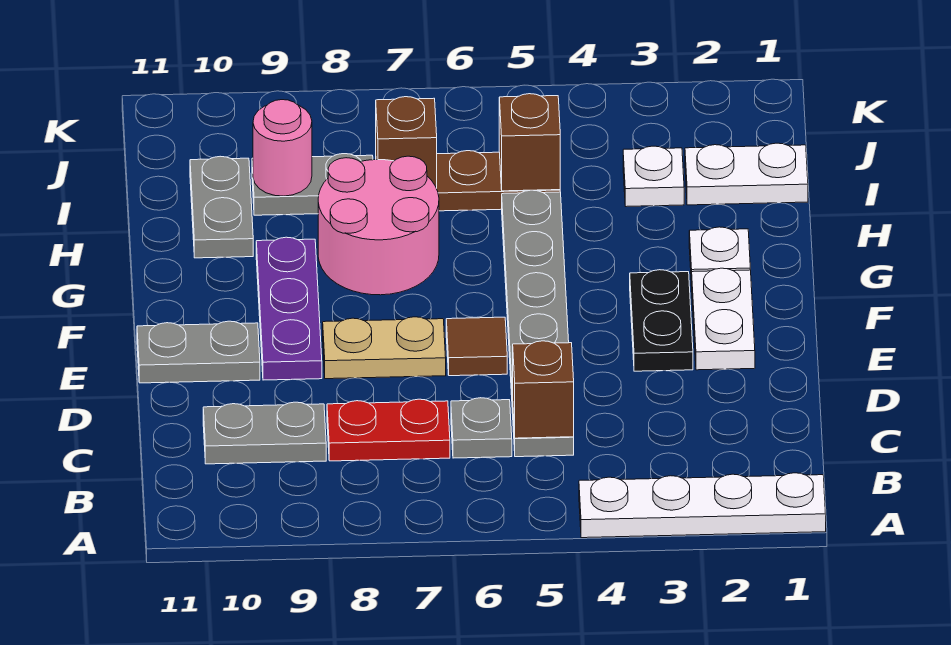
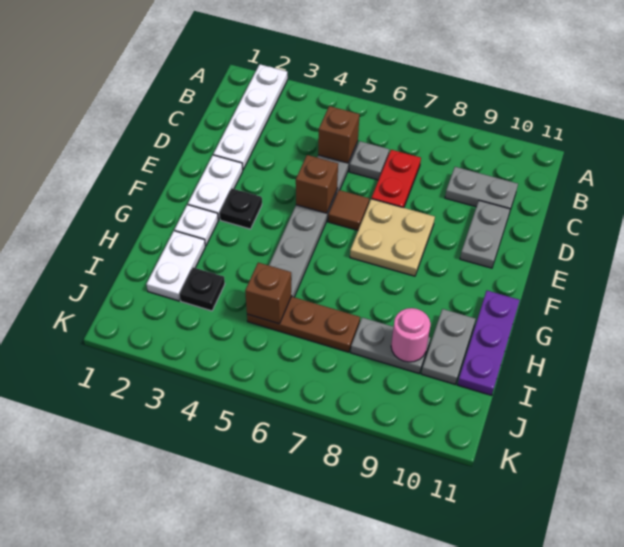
white plate A1:A4 level 1 -> white plate A2:D2 level 1
red plate C7:C8 level 1 -> red plate C7:D7 level 1
black plate E3:F3 level 1 -> black plate F3 level 1
tan plate E7:E8 level 1 -> tan plate E7:F8 level 1
purple plate E9:G9 level 1 -> purple plate G11:I11 level 1
grey plate E10:E11 level 1 -> grey plate D10:E10 level 1
pink round brick G7:H8 level 1 -> none
white plate I1:I2 level 1 -> white plate H2:I2 level 1
white plate I3 level 1 -> black plate I3 level 1
brown brick I7 level 2 -> brown brick E5 level 2

